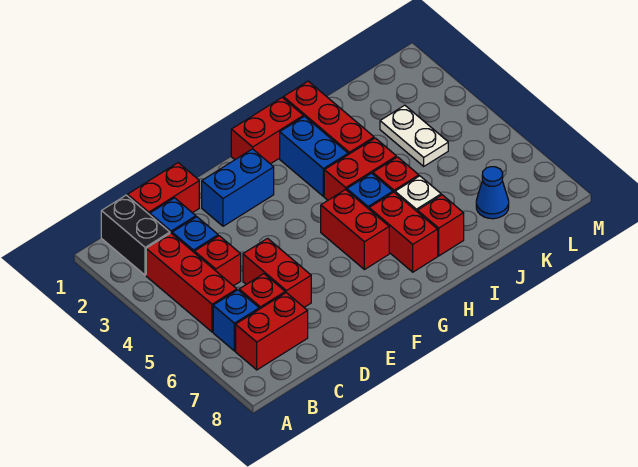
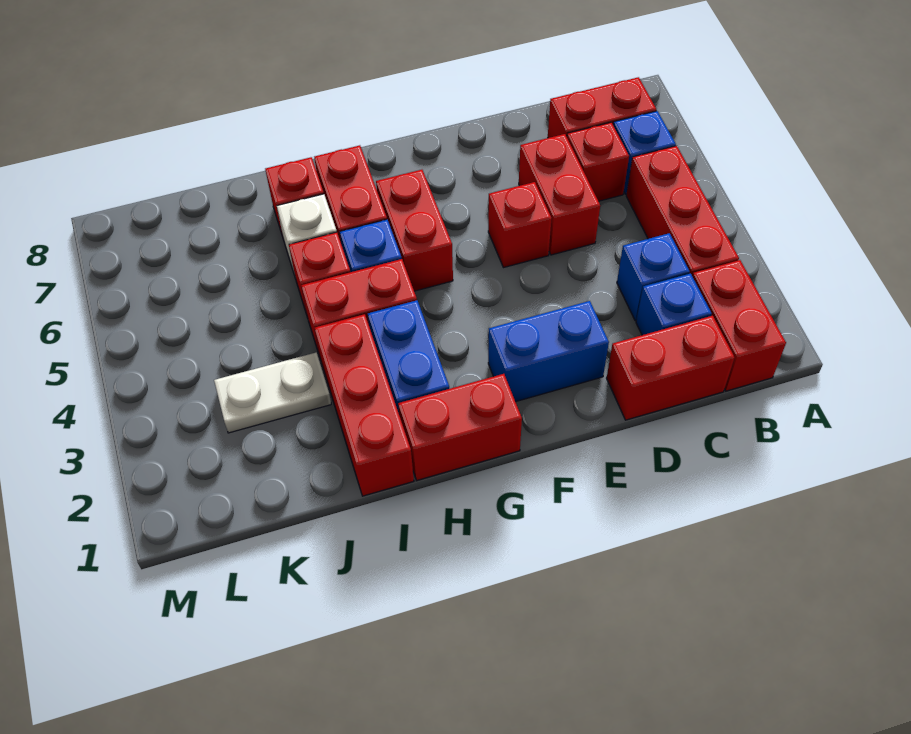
black brick B1:B2 level 1 -> red brick B1:B2 level 1
red brick C4 level 1 -> red brick E5 level 1
white plate K3:K4 level 1 -> white plate J3:K3 level 1
blue cone K7 level 1 -> none

